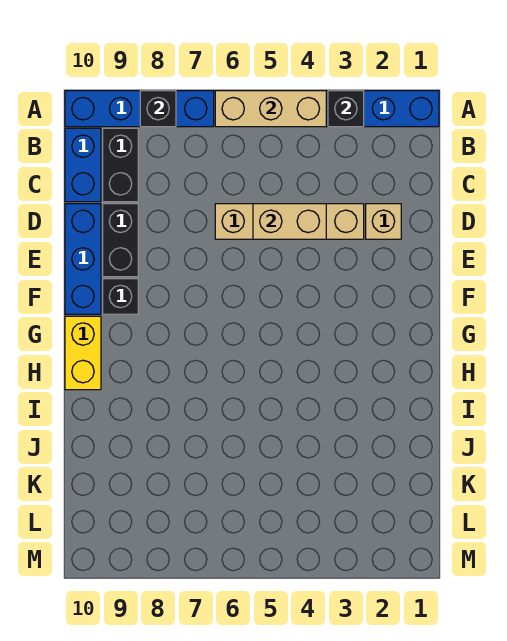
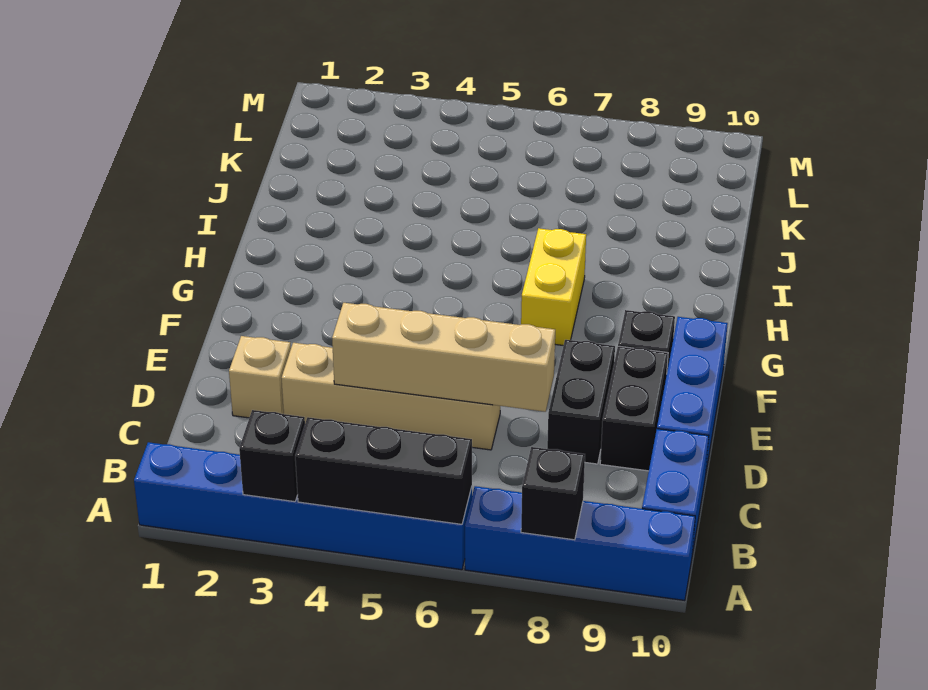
tan brick A4:A6 level 2 -> black brick A4:A6 level 2
black brick B9:C9 level 1 -> black brick D8:E8 level 1
tan brick D4:D5 level 2 -> tan brick D4:D7 level 2
yellow brick G10:H10 level 1 -> yellow brick G7:H7 level 1

